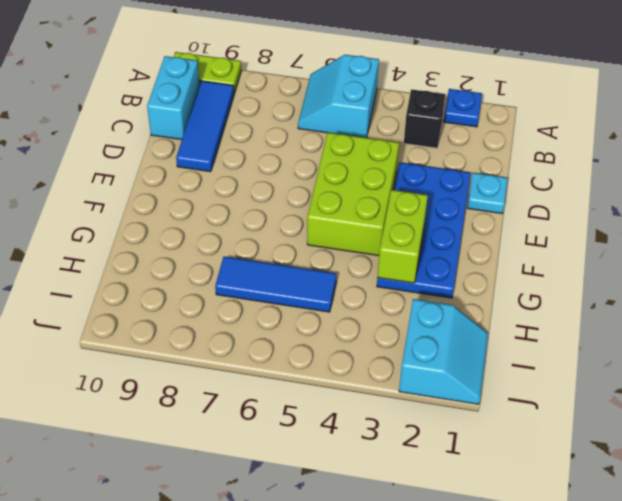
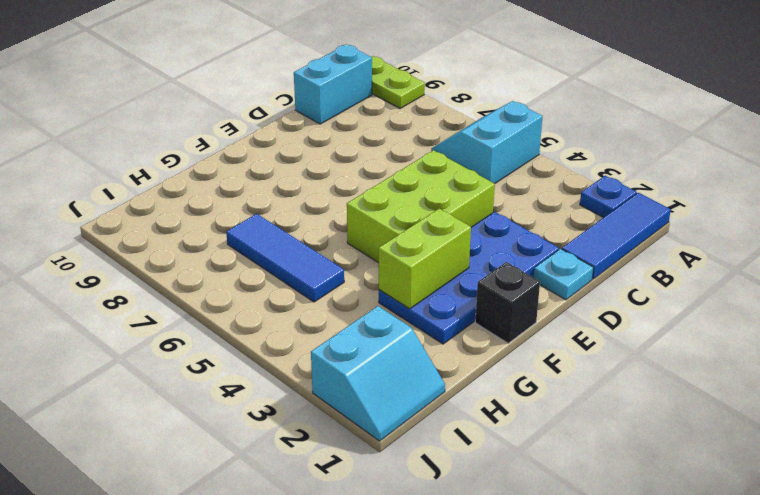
black brick B3 level 1 -> black brick F1 level 1
blue tile B9:D9 level 1 -> blue tile A1:C1 level 1

